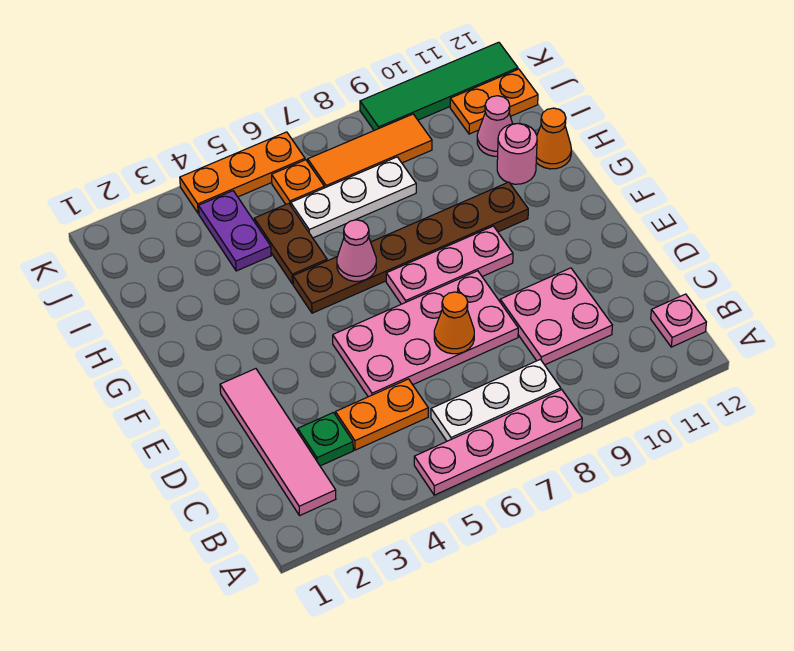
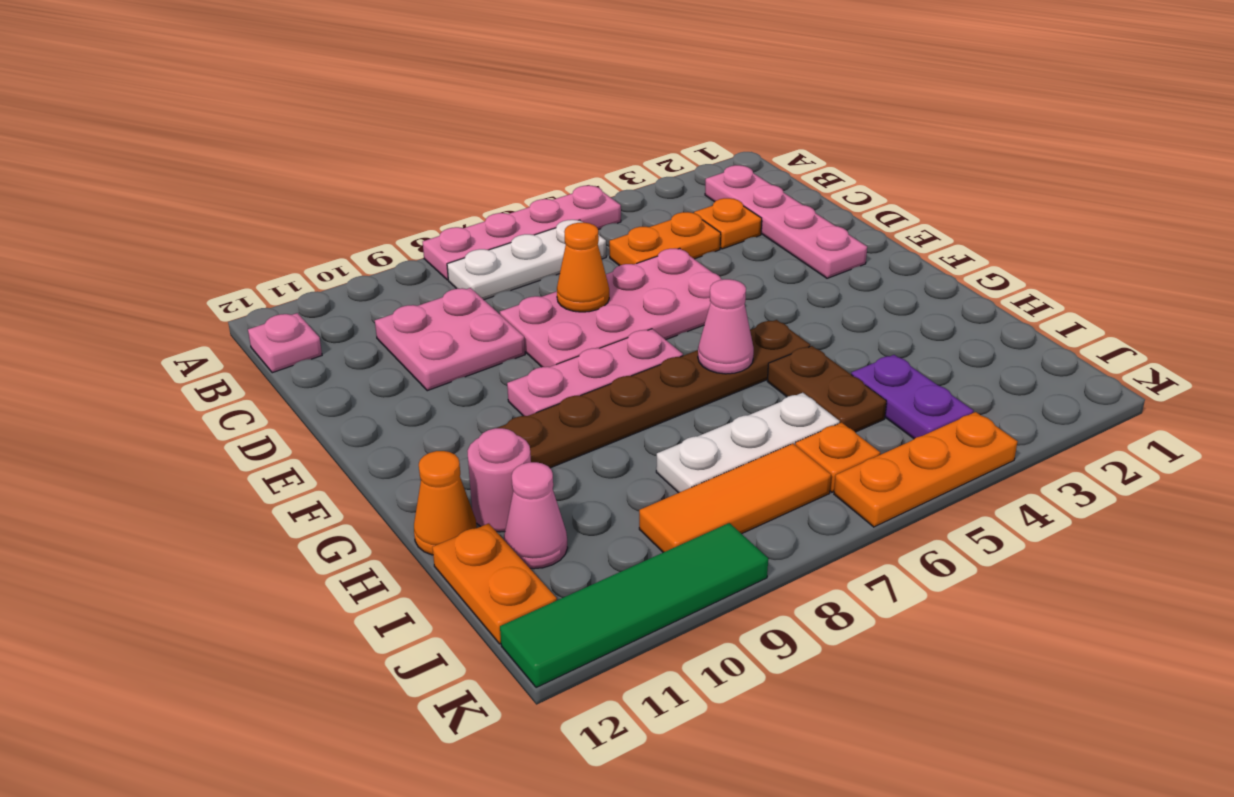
pink tile B2:E2 level 1 -> pink plate B2:E2 level 1
green plate C3 level 1 -> orange plate C3 level 1
orange plate J11:J12 level 1 -> orange plate I12:J12 level 1

